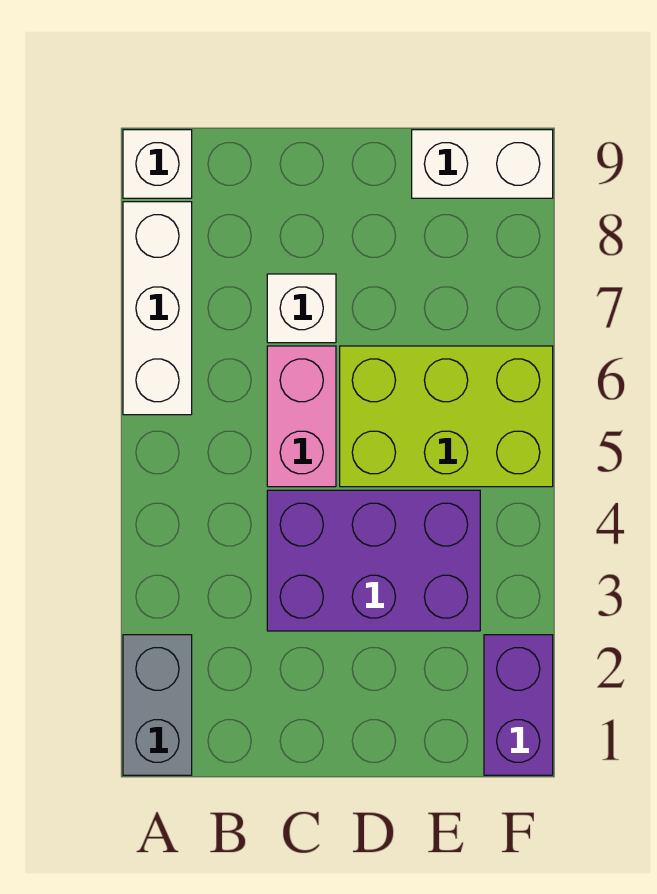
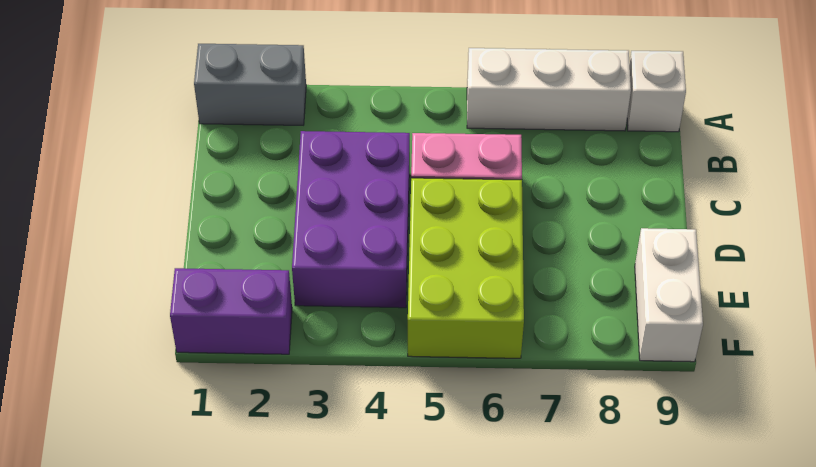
white brick C7 level 1 -> none

